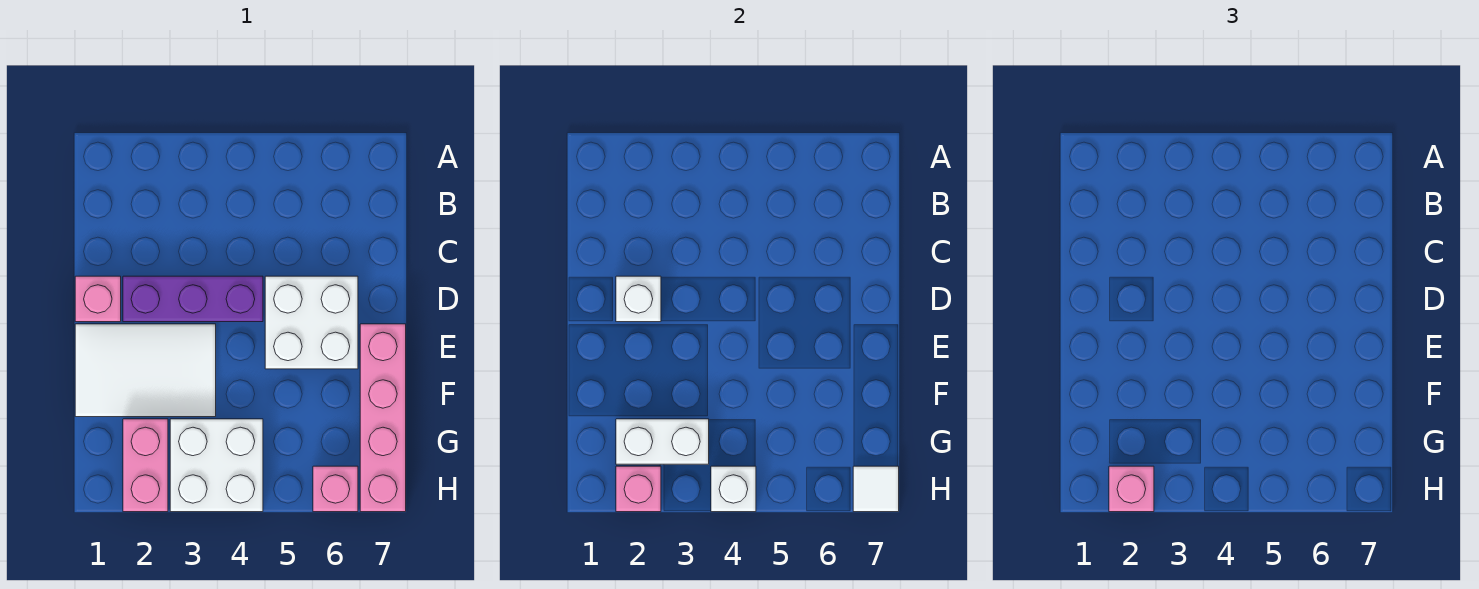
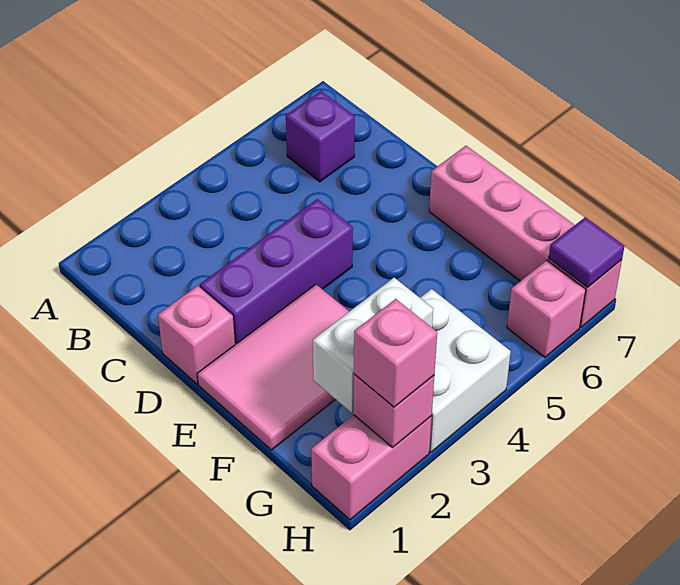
none -> purple brick B6 level 1
white brick D2 level 2 -> none
white brick D5:E6 level 1 -> none
white tile E1:F3 level 1 -> pink tile E1:F3 level 1
pink brick G2:H2 level 1 -> pink brick H1:H2 level 1
white brick H4 level 2 -> none
white tile H7 level 2 -> purple tile H7 level 2

